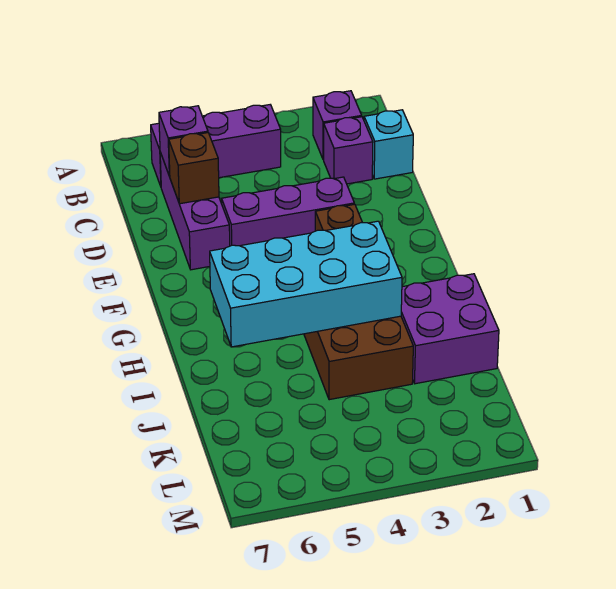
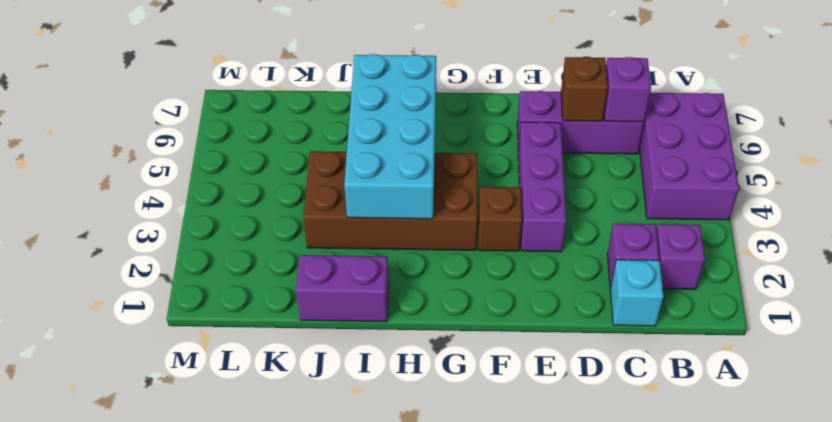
purple brick B4:B6 level 1 -> purple brick A4:B6 level 1
purple brick I1:J2 level 1 -> purple brick I1:J1 level 1

